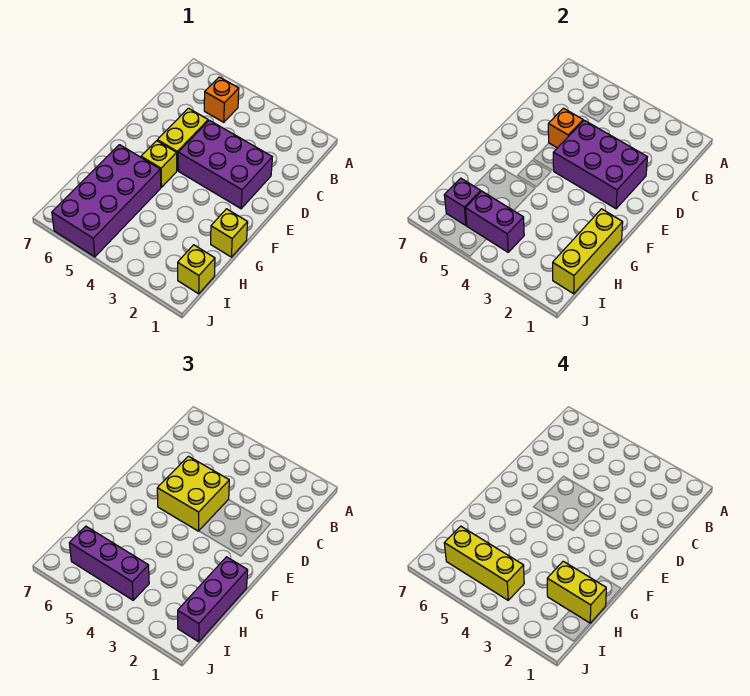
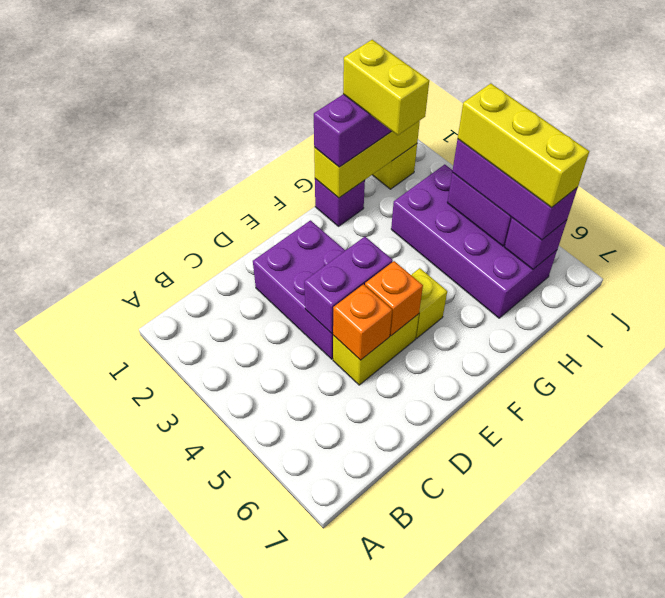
orange brick B5 level 1 -> orange brick E5 level 2
purple brick D2:E4 level 2 -> purple brick D4:E4 level 2
yellow brick D4:E5 level 3 -> none
yellow brick G1 level 1 -> purple brick G1 level 1
purple brick G5:J6 level 1 -> purple brick H3:I6 level 1

